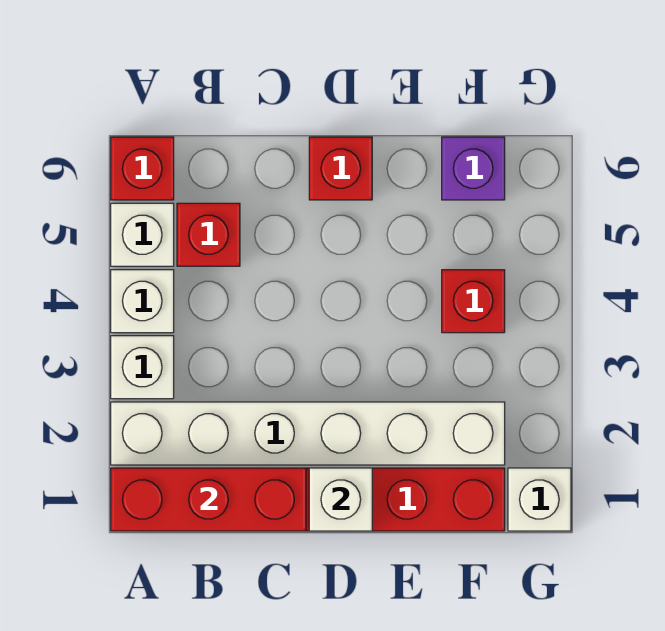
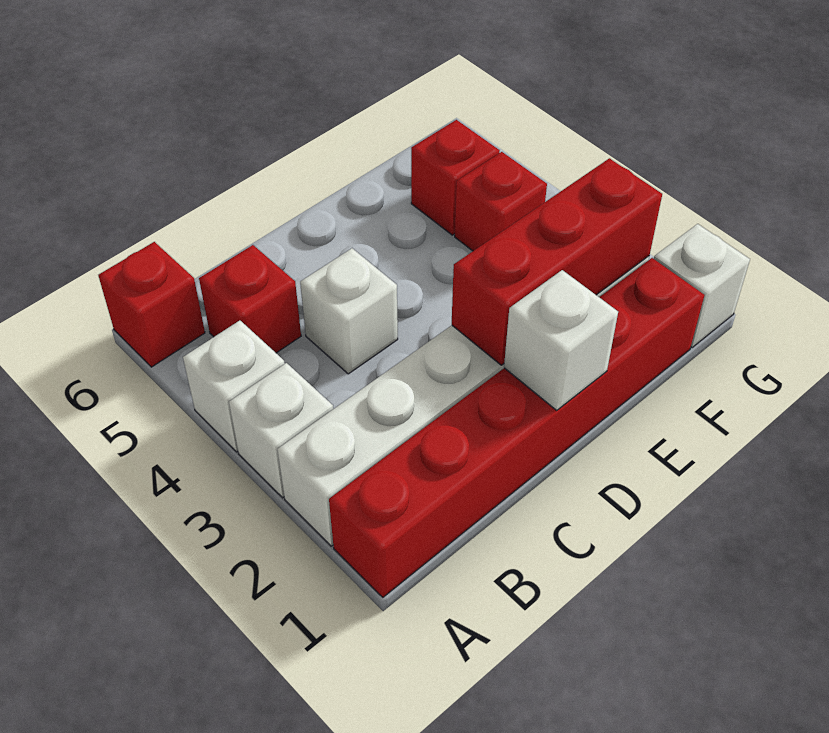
red brick A1:C1 level 2 -> red brick D2:F2 level 2
white brick A5 level 1 -> white brick C4 level 1
red brick D6 level 1 -> red brick F5 level 1
purple brick F6 level 1 -> none

